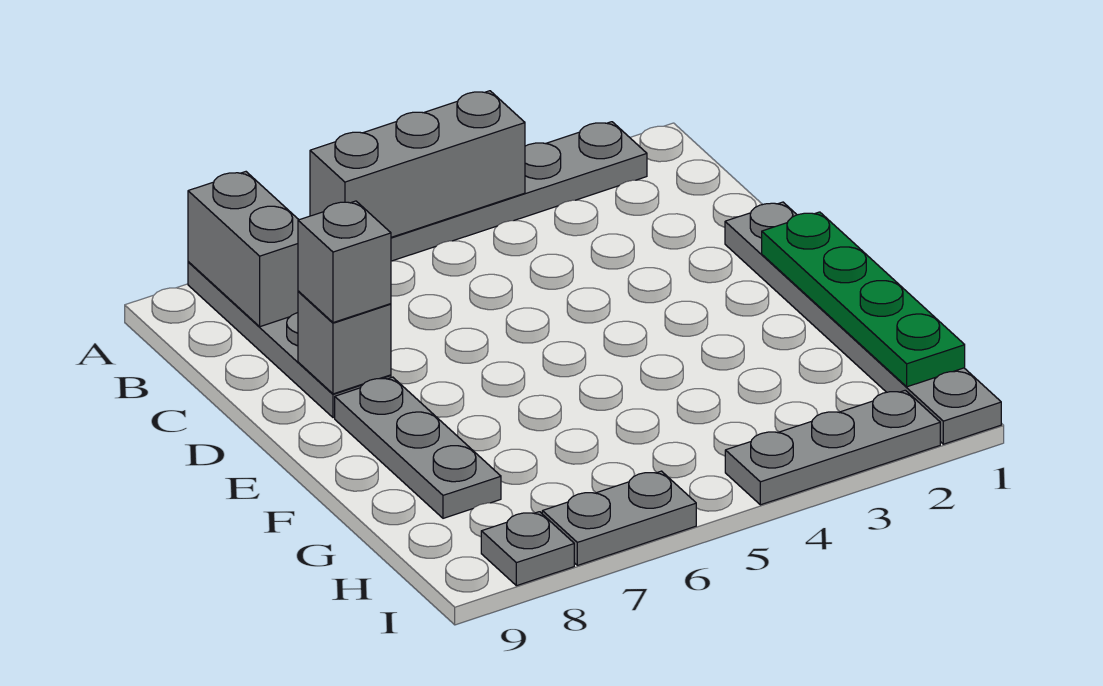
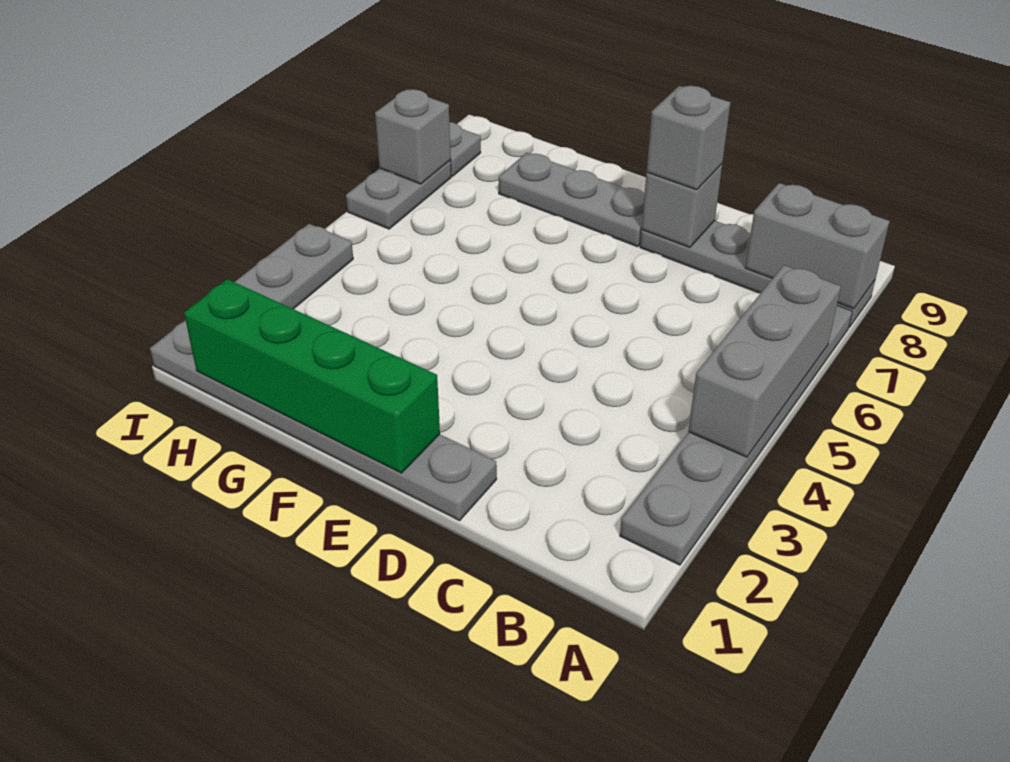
green plate E1:H1 level 2 -> green brick E1:H1 level 2
none -> grey brick I7 level 2

